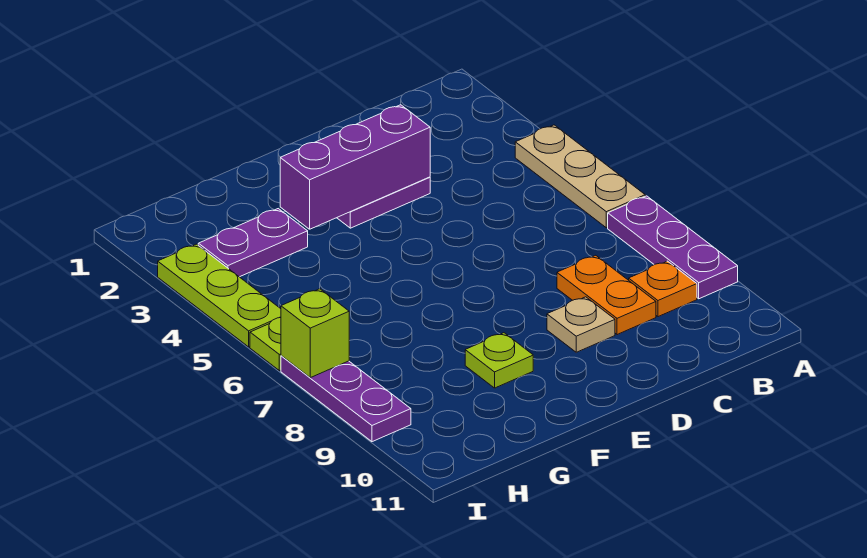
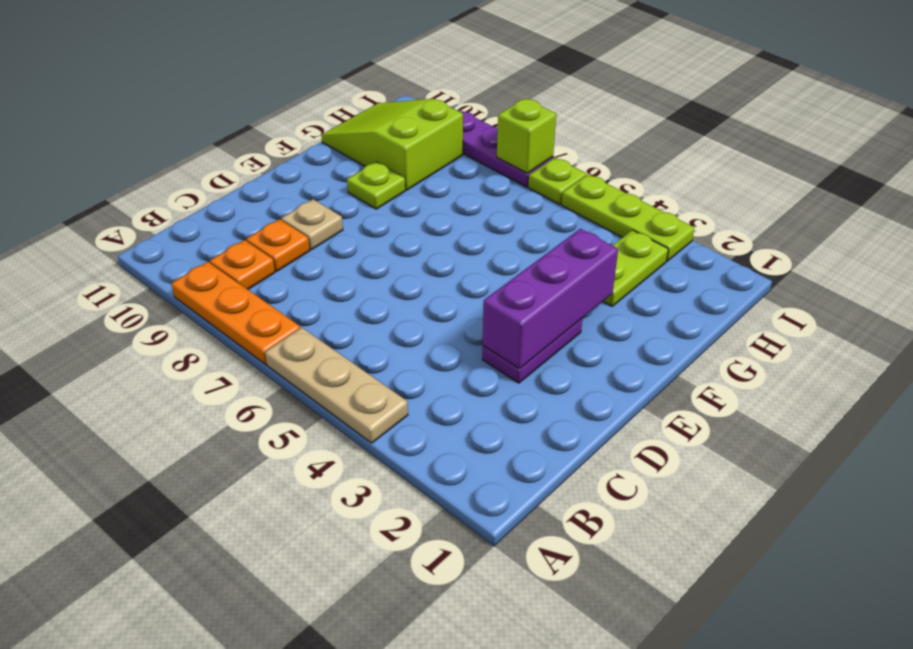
purple plate A7:A9 level 1 -> orange plate A7:A9 level 1
orange plate C8:C9 level 1 -> orange plate C9 level 1
purple plate G3:H3 level 1 -> lime plate G3:H3 level 1
none -> lime slope G9:H11 level 1 top 9

